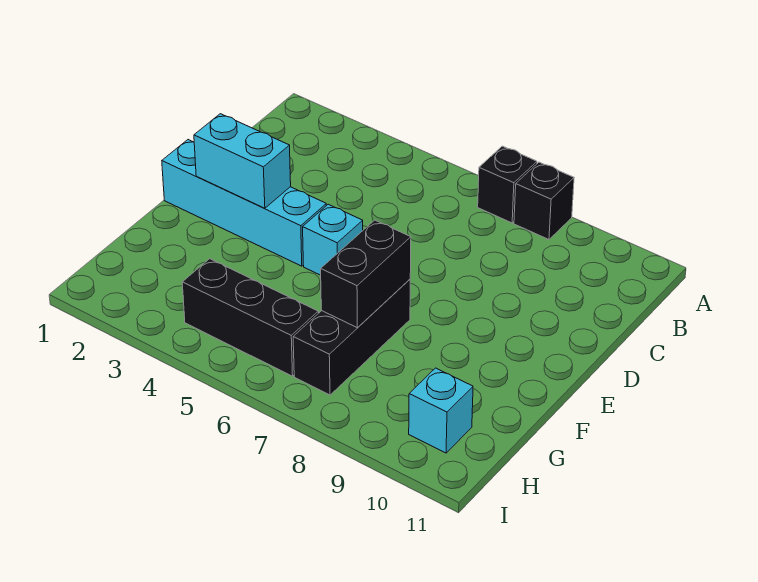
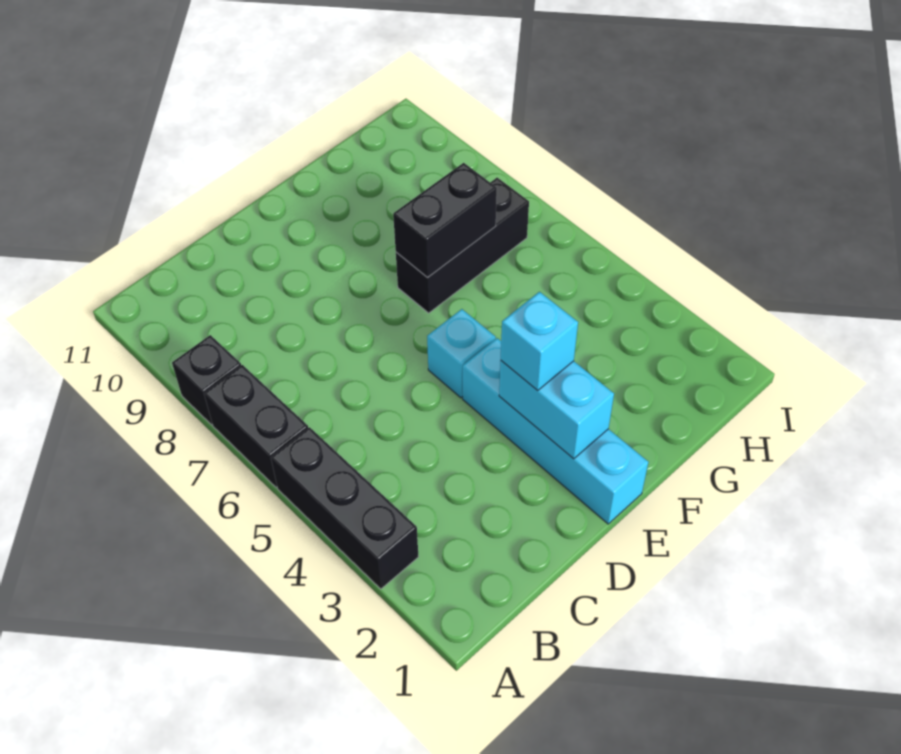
black brick A7 level 1 -> black brick A6:A7 level 1
black brick H4:H6 level 1 -> black brick A3:A5 level 1
cyan brick H10 level 1 -> cyan brick E3 level 3

